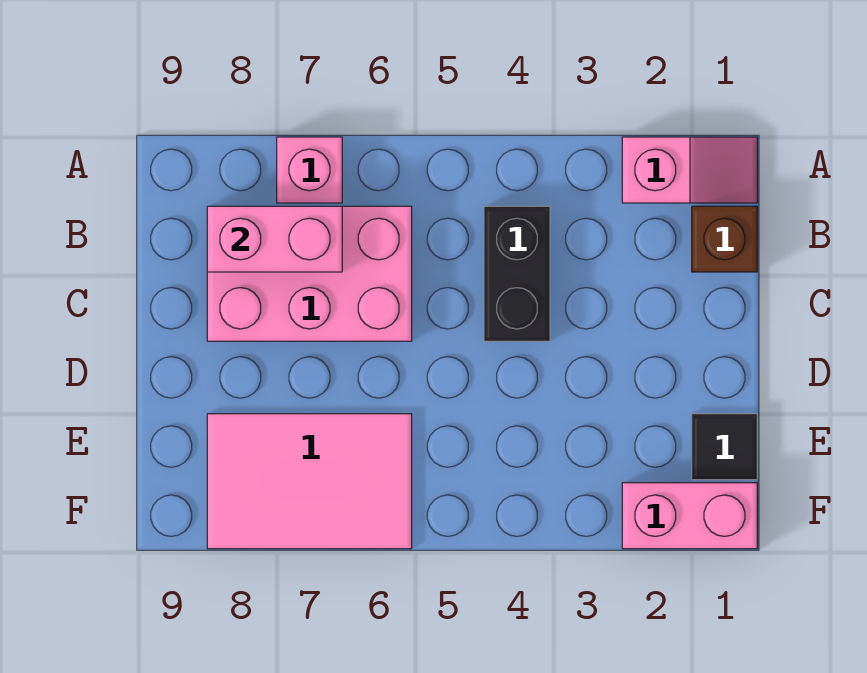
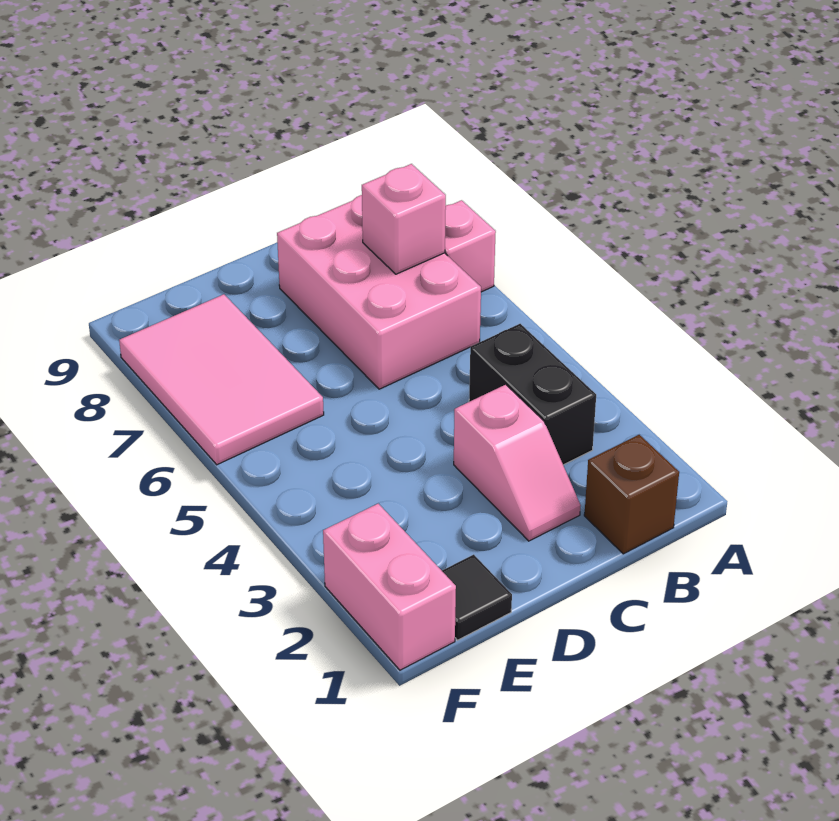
pink slope A1:A2 level 1 top 2 -> pink slope C2:C3 level 1 top 3
black brick B4:C4 level 1 -> black brick B3:B4 level 1
pink brick B7:B8 level 2 -> pink brick B7 level 2

